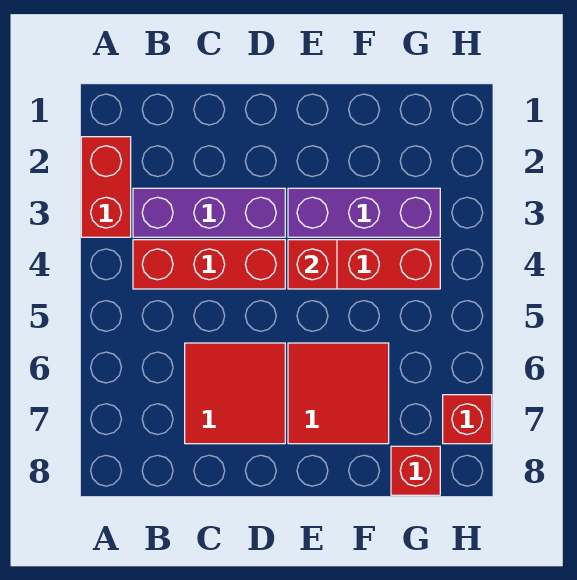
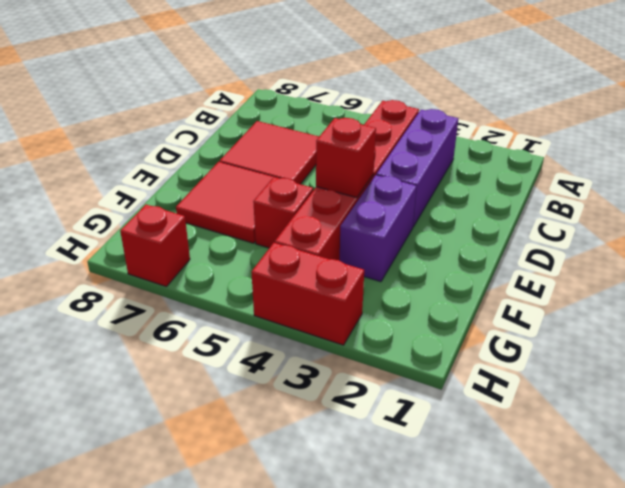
red brick A2:A3 level 1 -> red brick H3:H4 level 1
purple brick E3:G3 level 1 -> purple brick E3:F3 level 1
red brick G8 level 1 -> red brick F5 level 1

